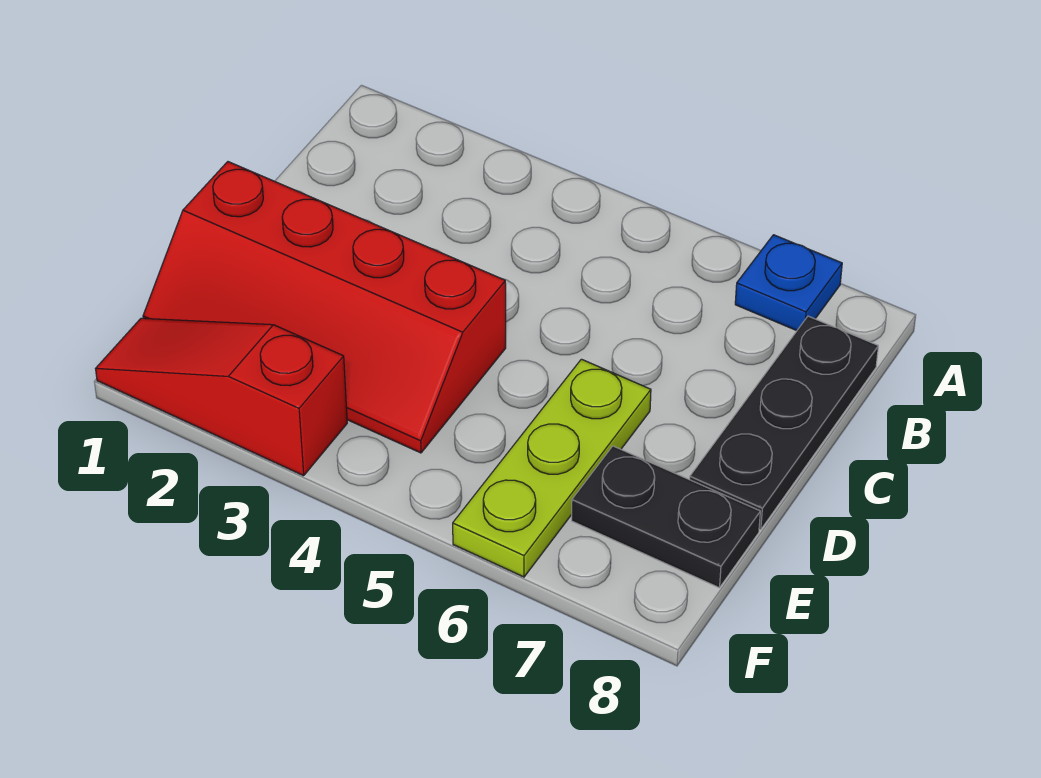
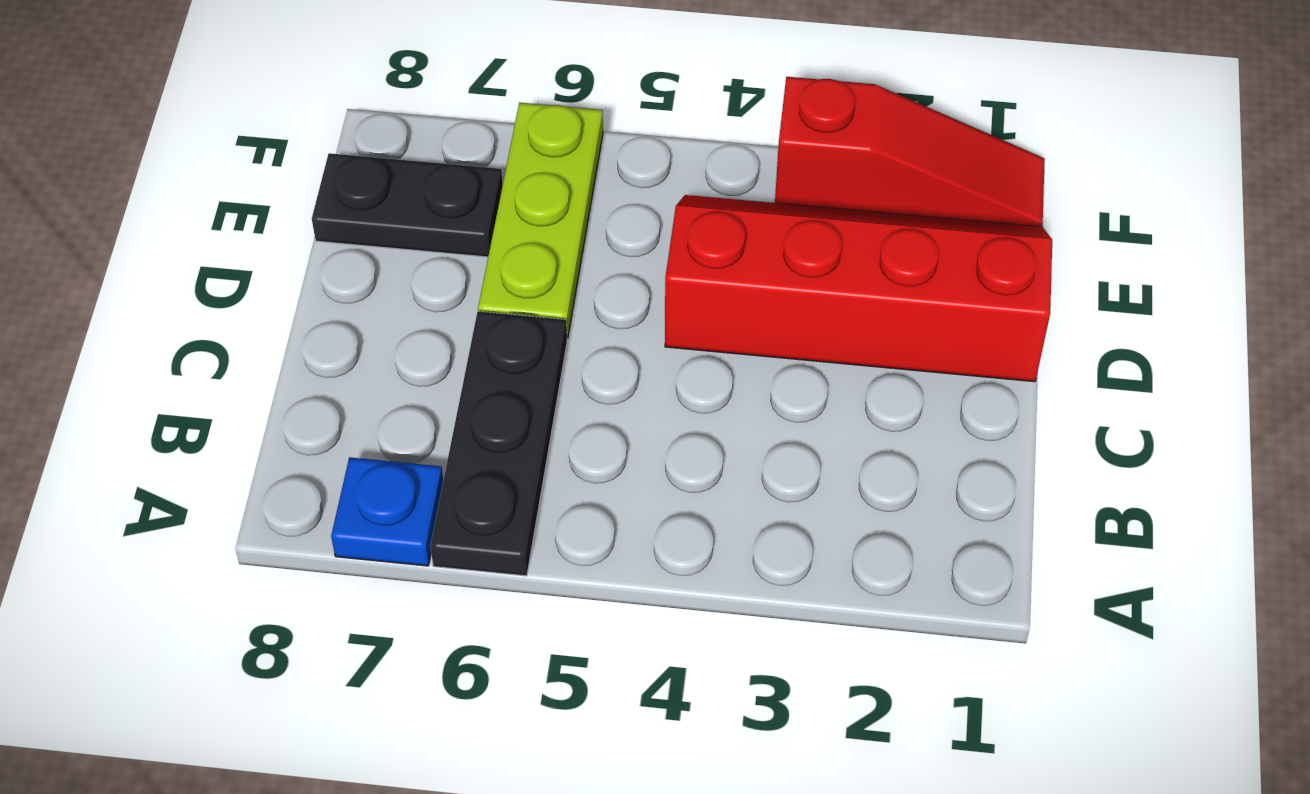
black plate B8:D8 level 1 -> black plate A6:C6 level 1

